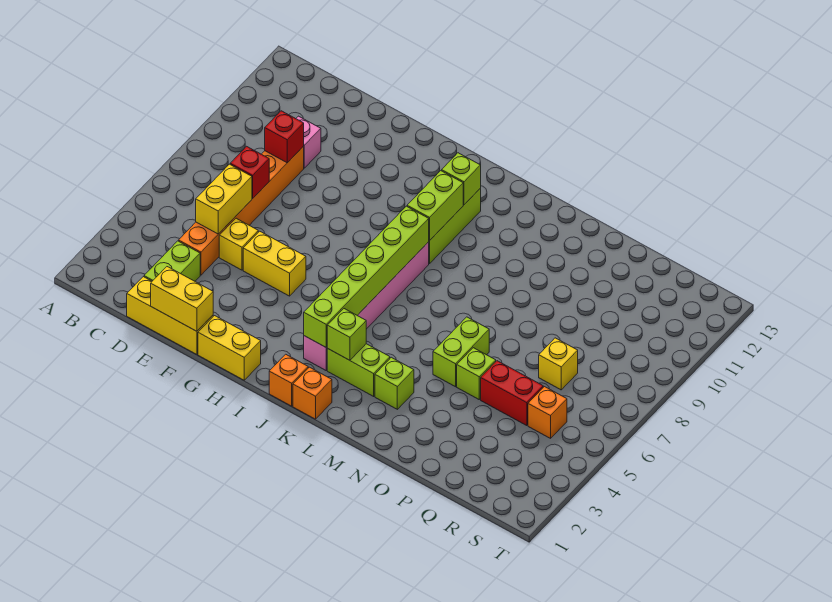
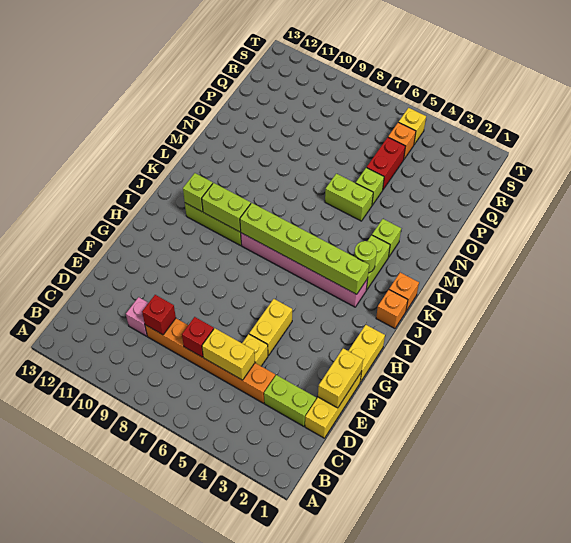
lime brick K3 level 2 -> lime round brick K3 level 2
yellow brick Q7 level 1 -> yellow brick S5 level 1

